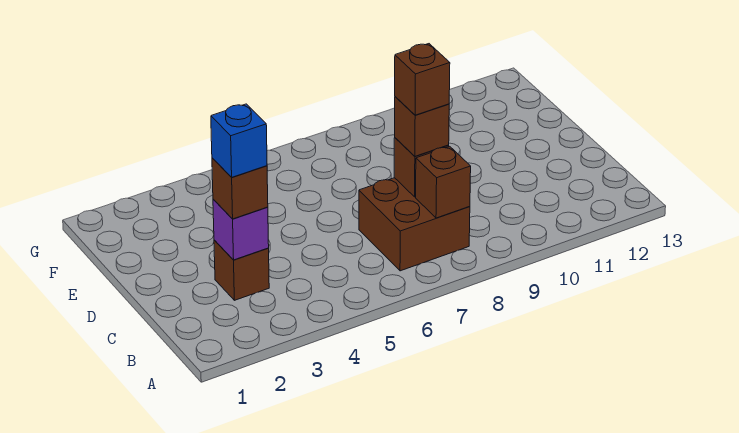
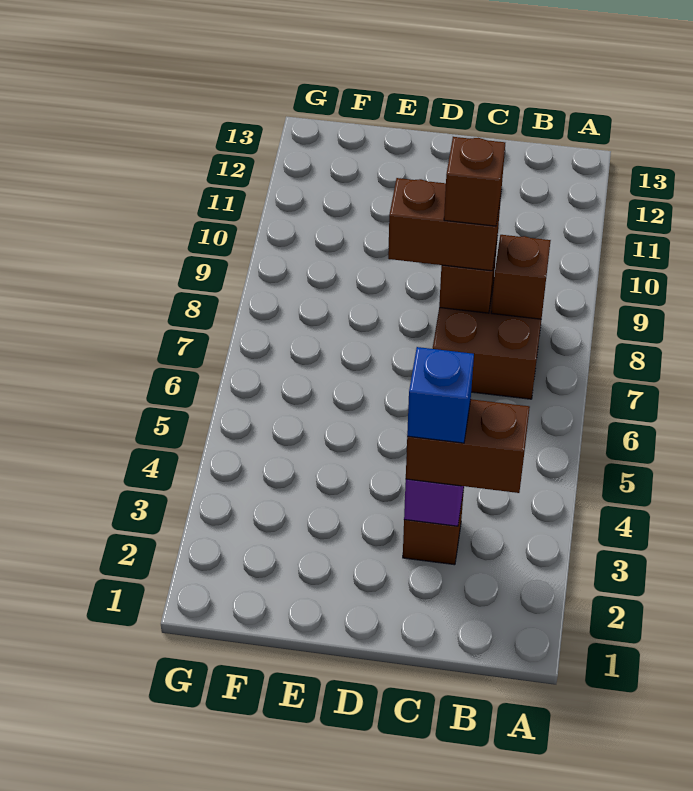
brown brick C3 level 3 -> brown brick B3:C3 level 3
brown brick C8 level 3 -> brown brick C8:D8 level 3

